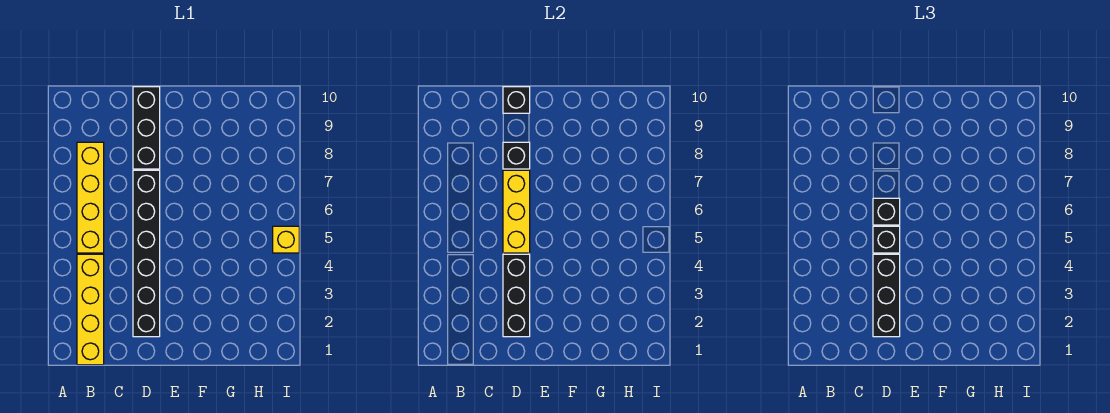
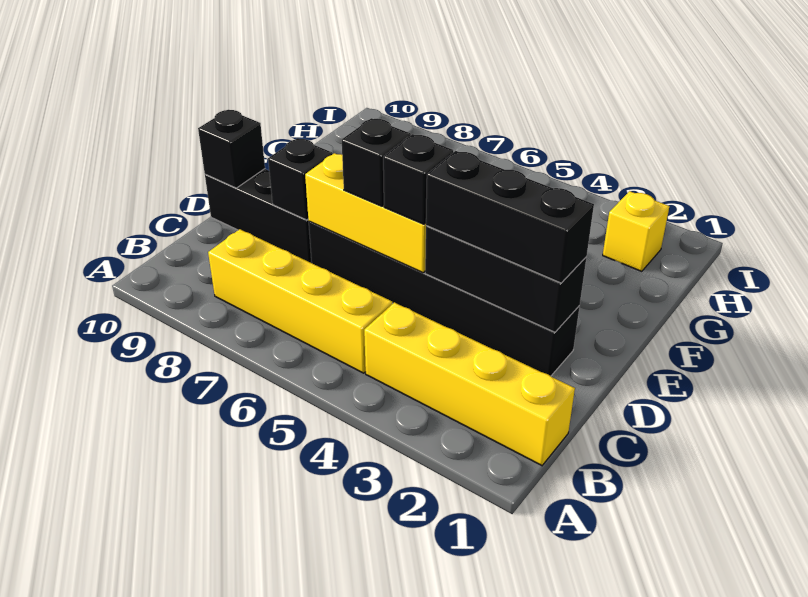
yellow brick I5 level 1 -> yellow brick H2 level 1

